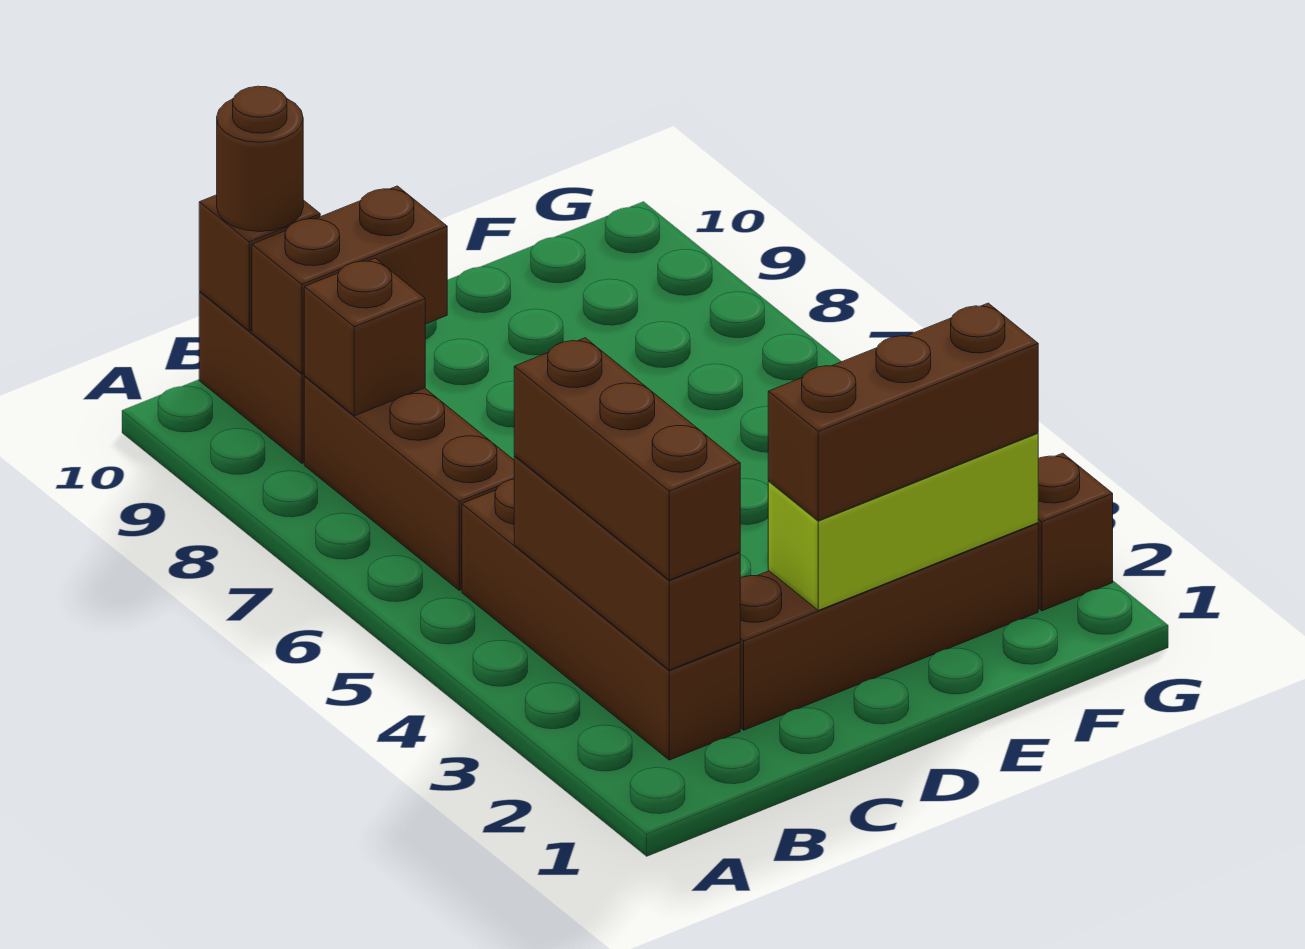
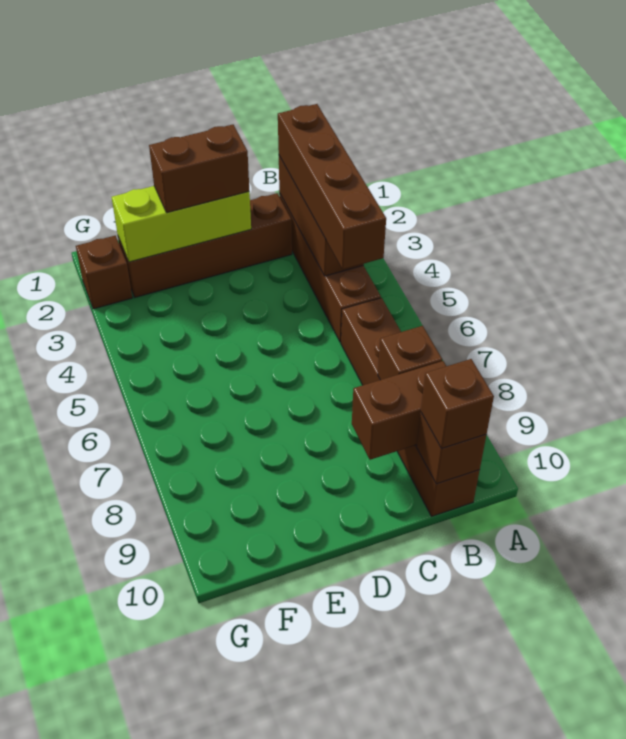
brown brick B2:B4 level 3 -> brown brick B2:B5 level 3
brown round brick B10 level 3 -> brown brick B10 level 3
brown brick D2:F2 level 3 -> brown brick D2:E2 level 3

